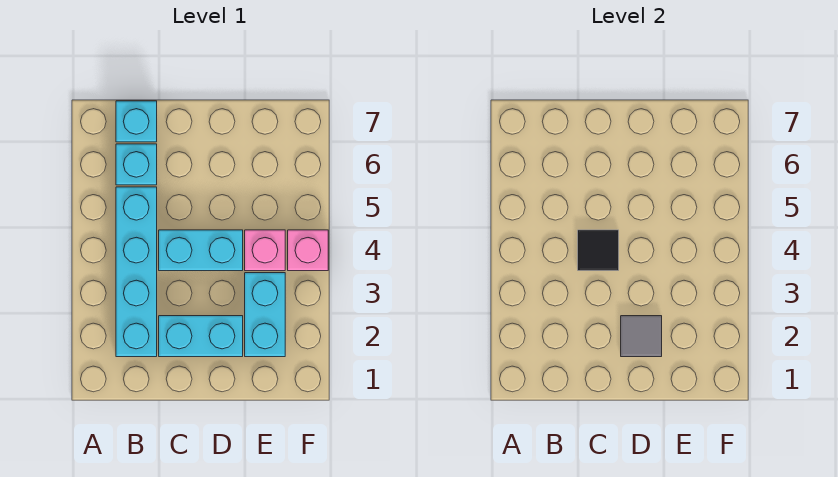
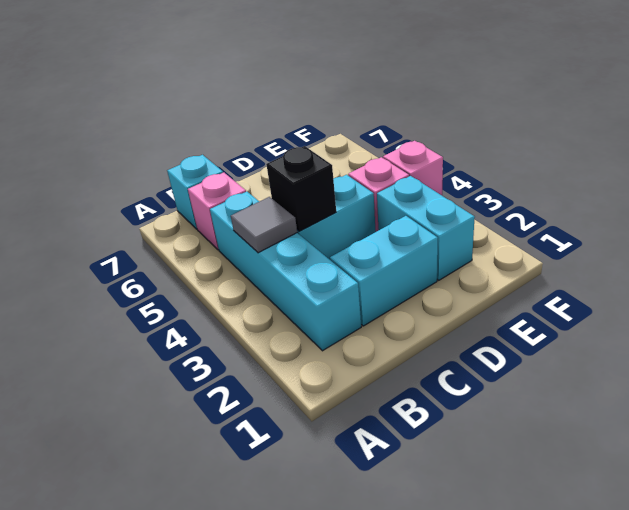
cyan brick B6 level 1 -> pink brick B6 level 1
black tile C4 level 2 -> black brick C4 level 2
grey tile D2 level 2 -> grey tile B4 level 2

